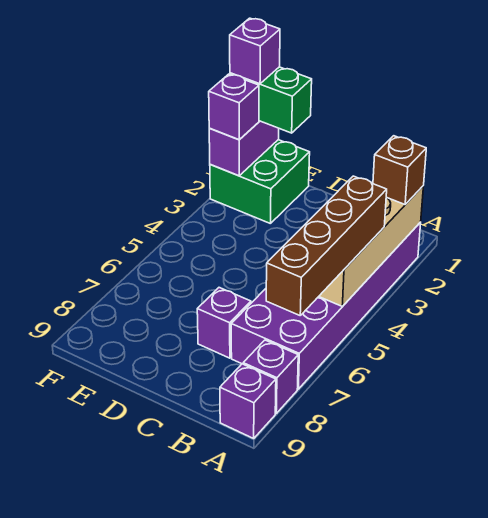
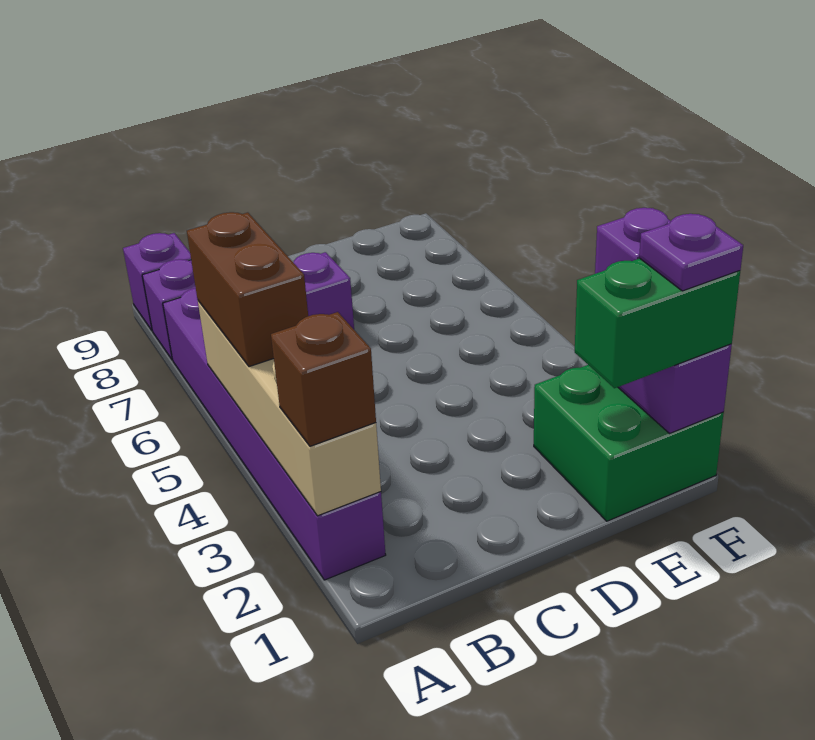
purple brick A2:B7 level 1 -> purple brick A2:A7 level 1
brown brick A4:A7 level 3 -> brown brick A4:A5 level 3
purple brick F1 level 4 -> purple plate F1 level 4

